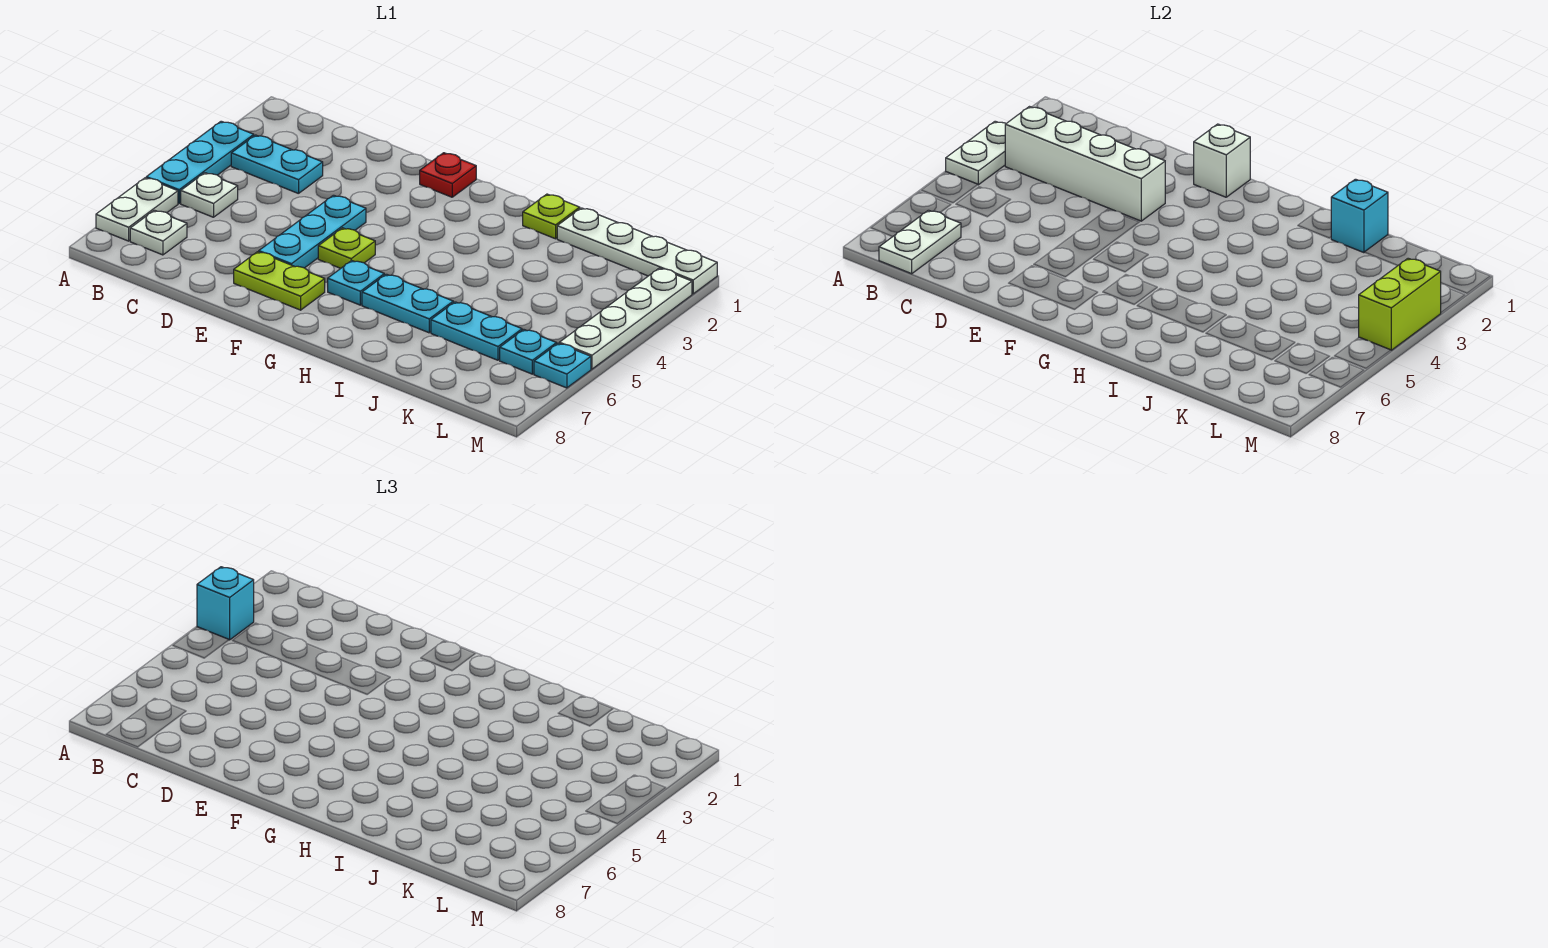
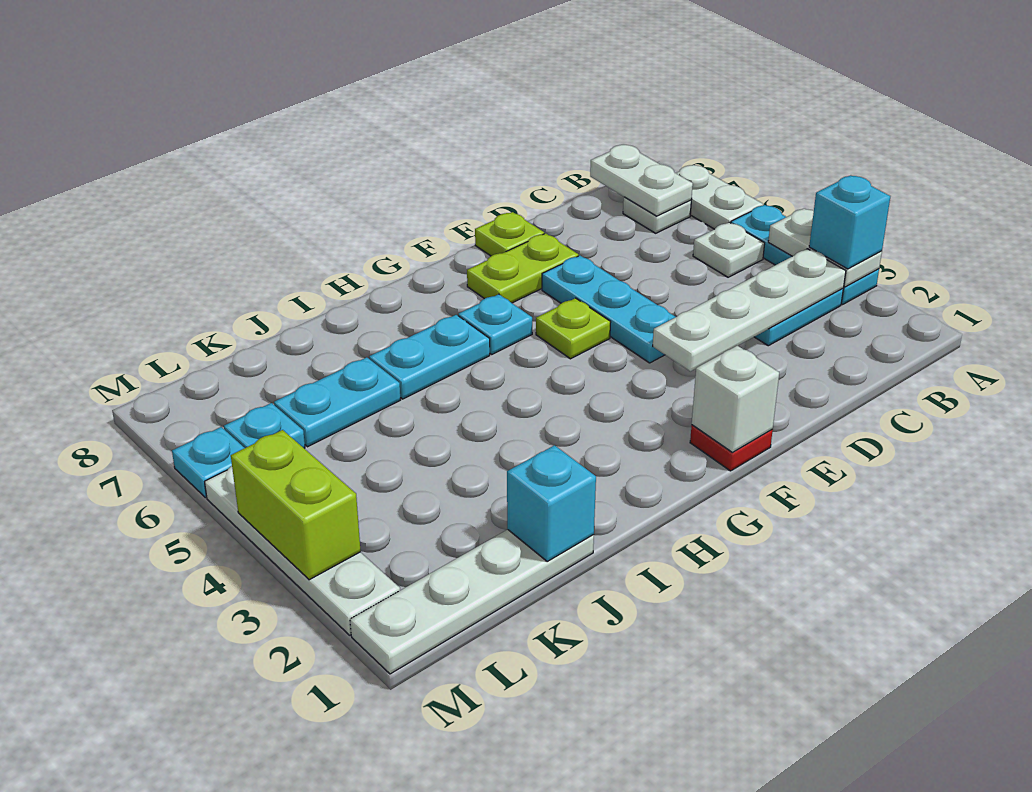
white brick B3:E3 level 2 -> white plate B3:E3 level 2
lime plate I1 level 1 -> lime plate E8 level 1

